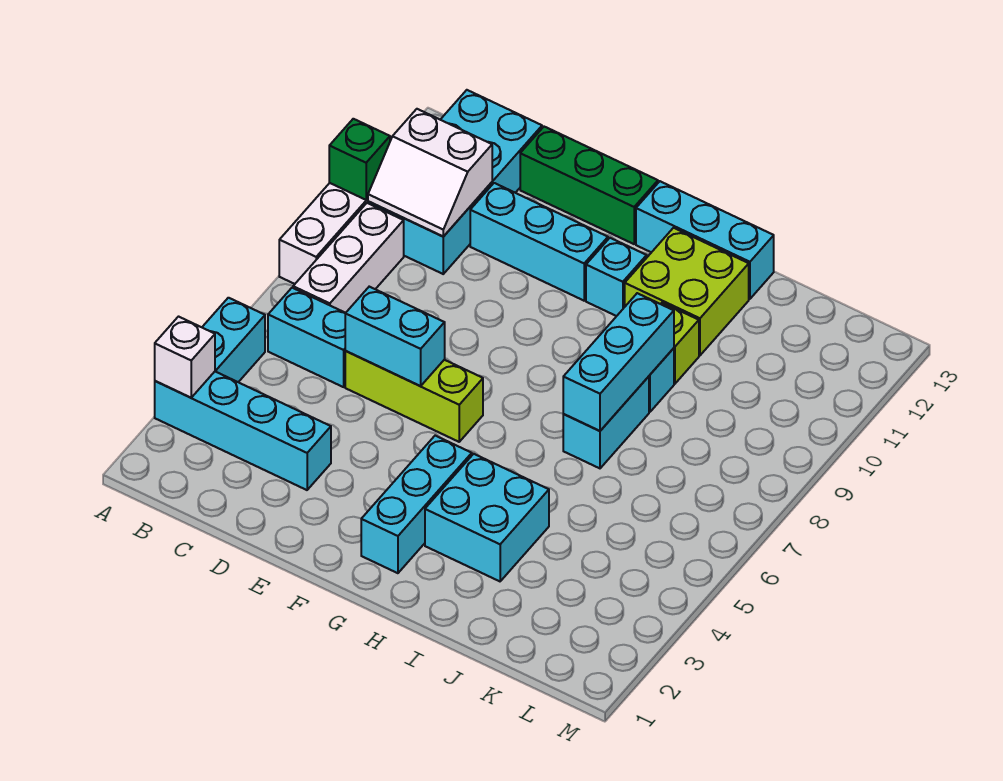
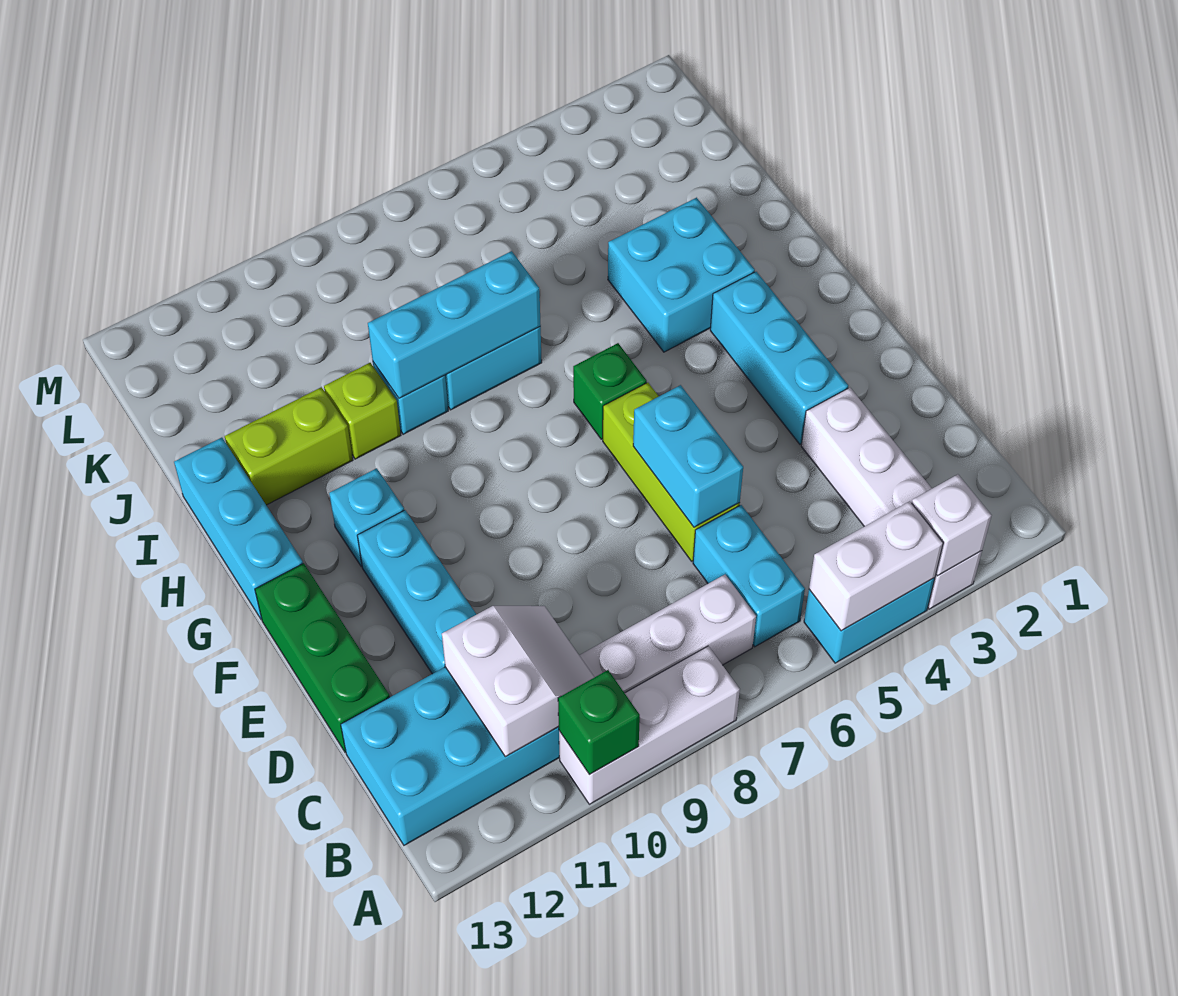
cyan brick A3:D3 level 1 -> white brick A3:D3 level 1
none -> white brick A4:A5 level 2
cyan brick G2:G4 level 1 -> cyan brick E3:G3 level 1
none -> green brick G6 level 1
lime brick H11:I12 level 1 -> lime brick I11:I12 level 1

